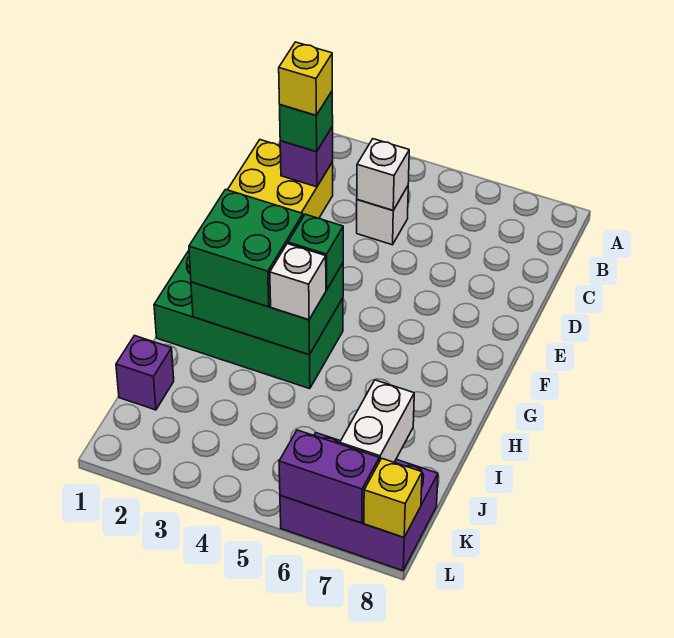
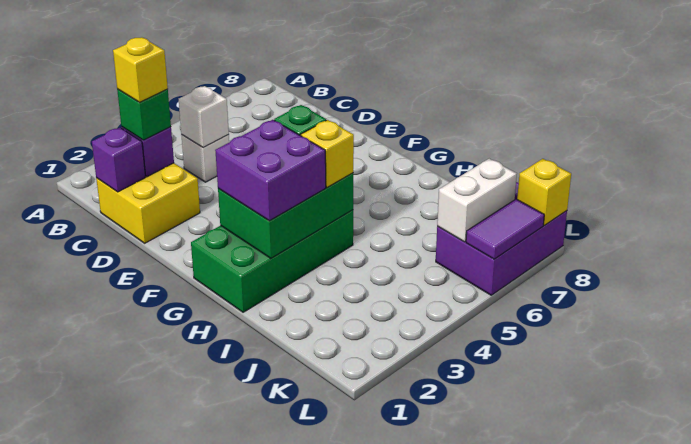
green brick G2:H3 level 3 -> purple brick G2:H3 level 3
white brick H4 level 3 -> yellow brick H4 level 3
purple brick J1 level 1 -> purple brick C1 level 2
white brick J7:K7 level 2 -> white brick K6:K7 level 2
purple brick L6:L7 level 2 -> purple tile L6:L7 level 2

